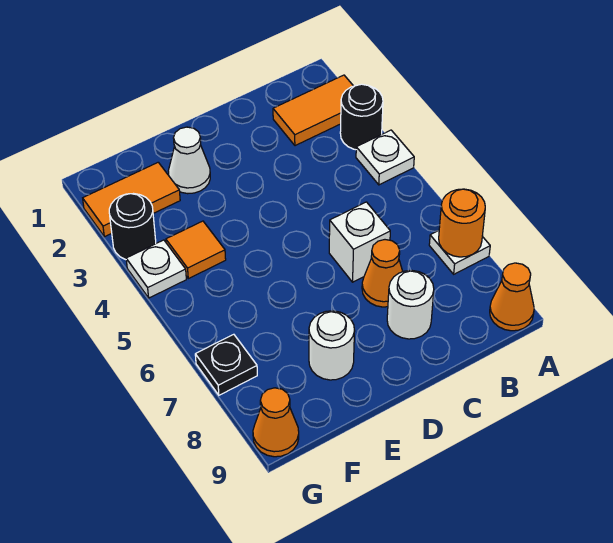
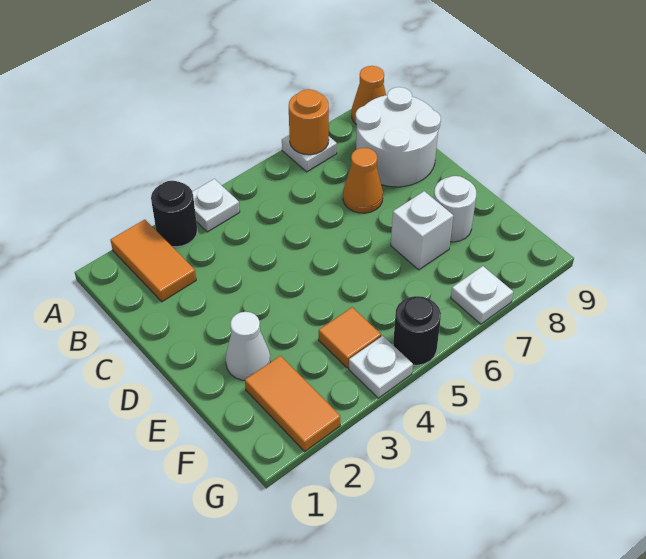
white brick C6 level 1 -> white brick E7 level 1
white round brick C8 level 1 -> white round brick B8:C9 level 1
black round brick G3 level 1 -> black round brick G5 level 1
black plate G7 level 1 -> white plate G7 level 1
orange cone G9 level 1 -> none

